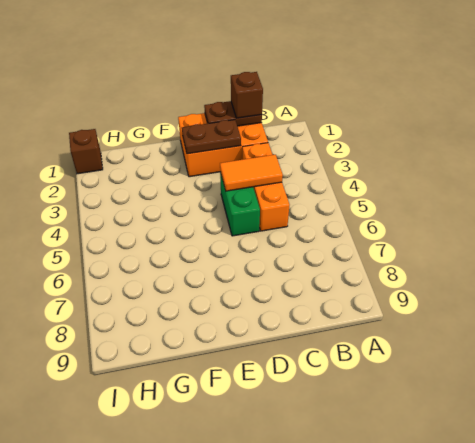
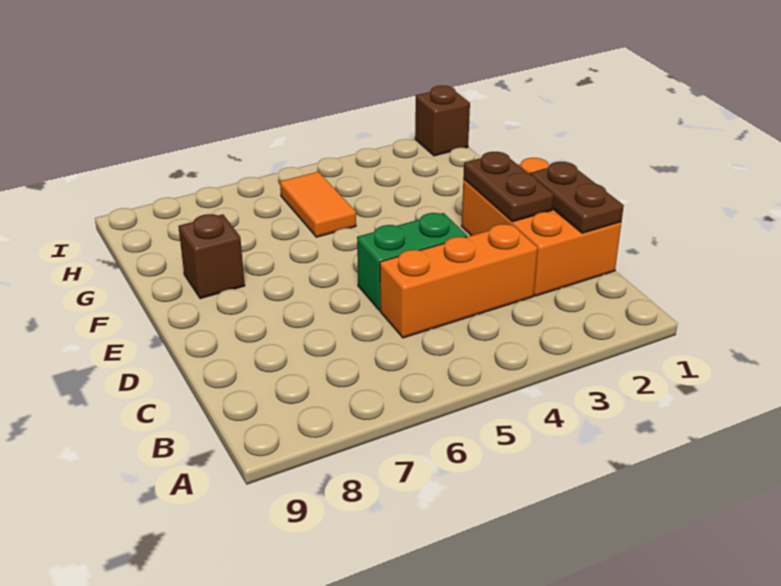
brown brick C1 level 3 -> brown brick F8 level 1
orange tile C4:D4 level 2 -> orange tile G5:H5 level 1

